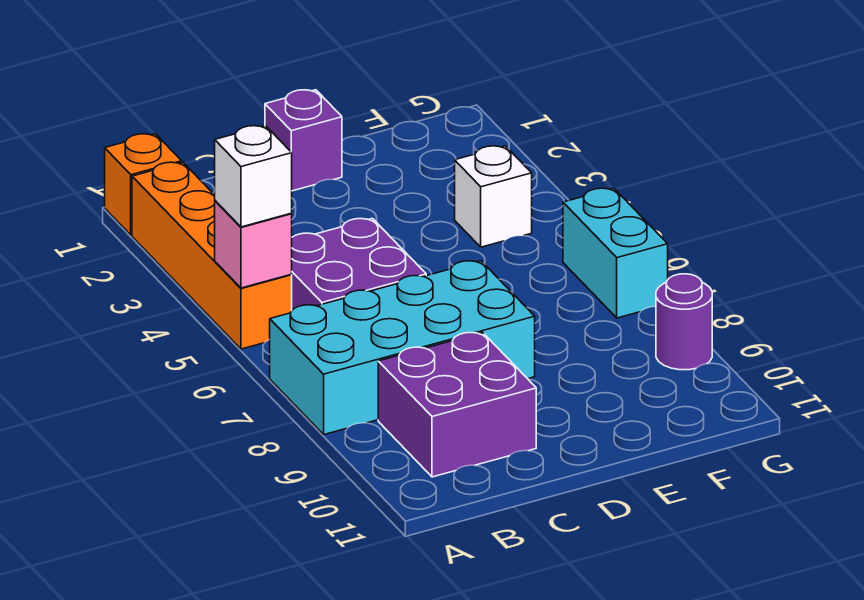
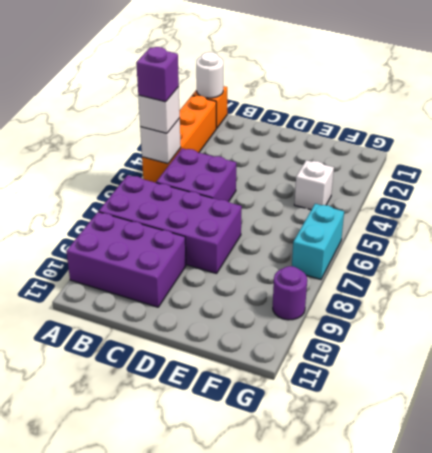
none -> white round brick A1 level 2
pink brick A5 level 2 -> white brick A5 level 2
cyan brick A7:D8 level 1 -> purple brick A7:D8 level 1
purple brick B9:C10 level 1 -> purple brick A9:C10 level 1
purple brick D1 level 1 -> purple brick A5 level 4

